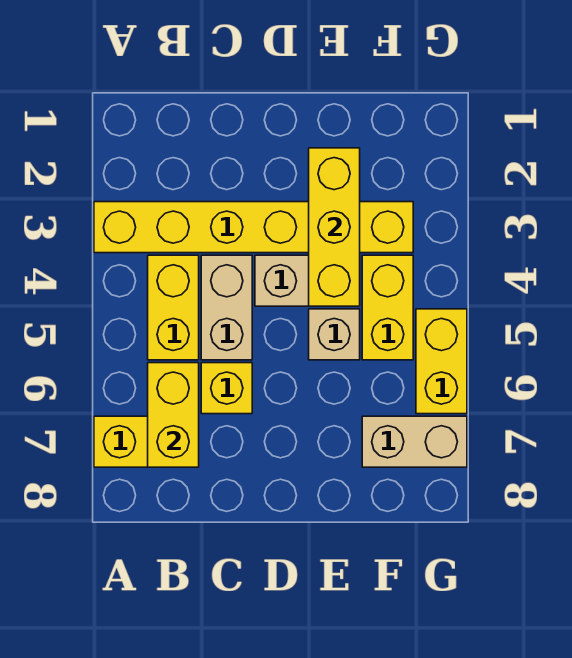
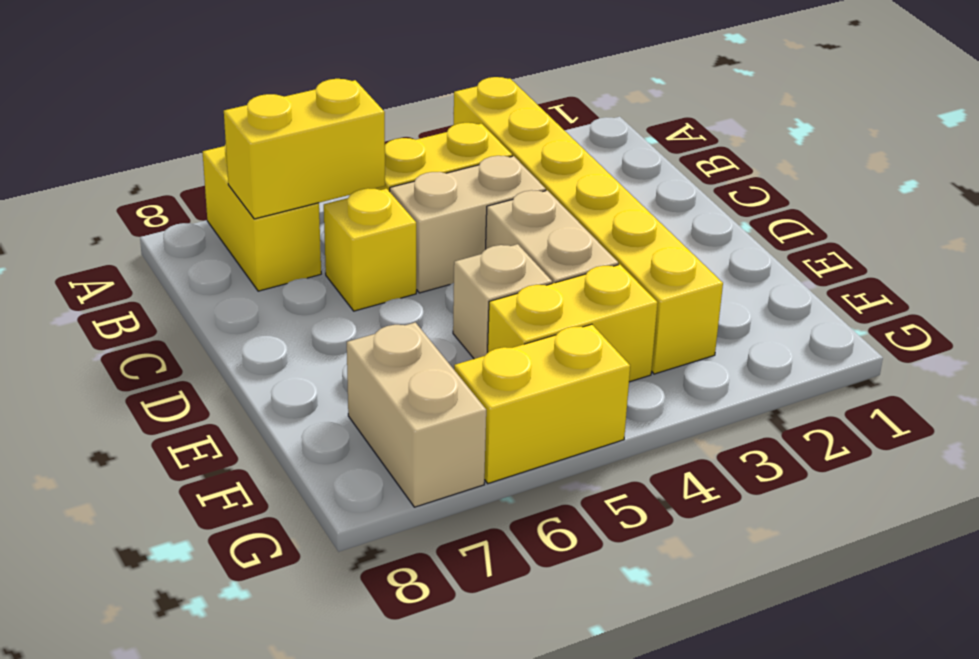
yellow brick E2:E4 level 2 -> none

